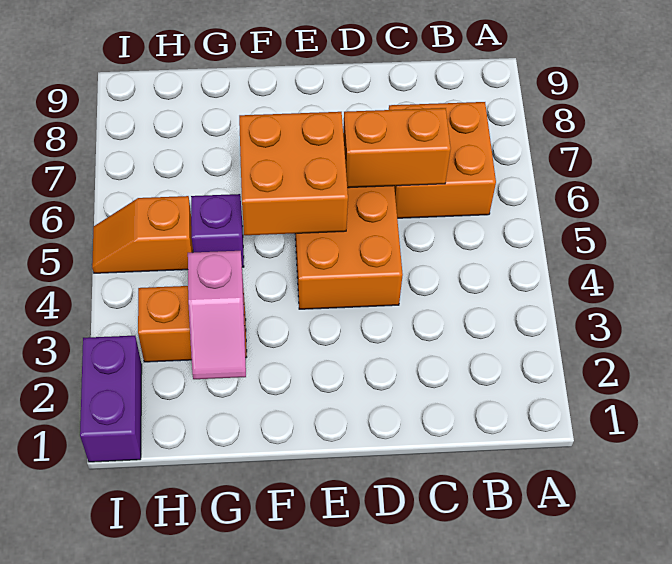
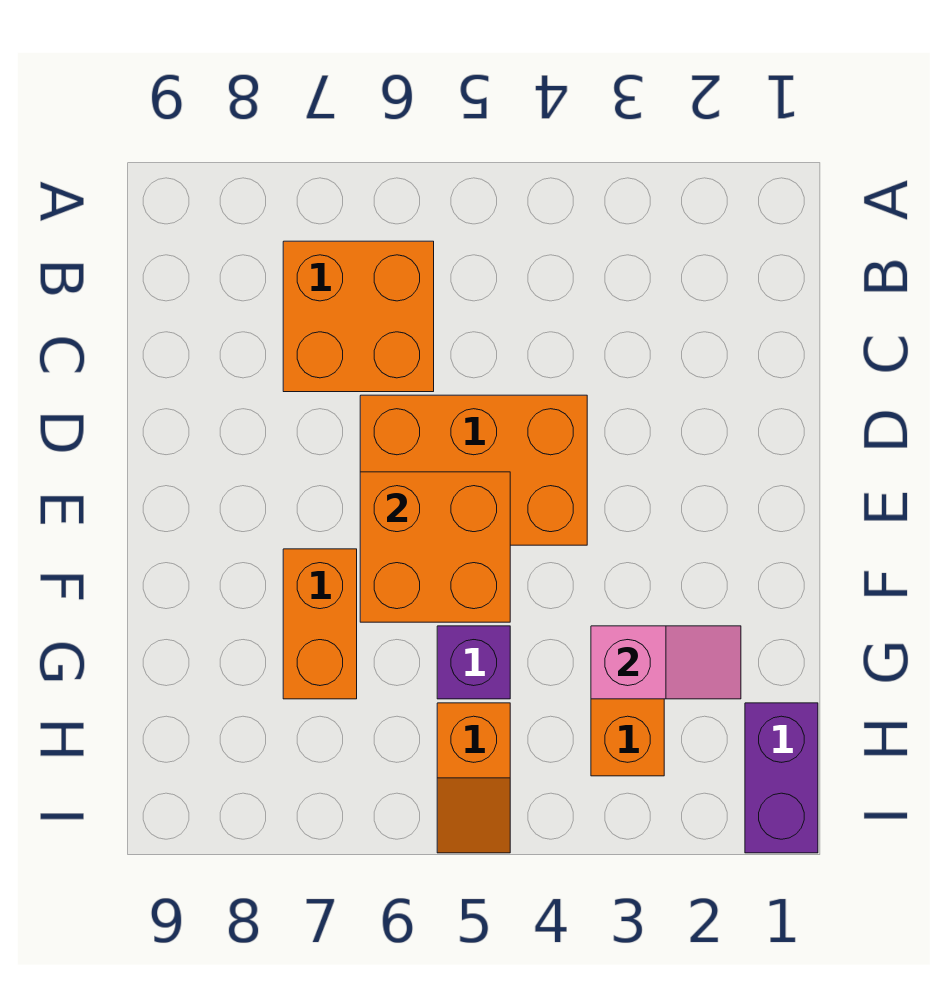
orange brick C6:D6 level 2 -> orange brick F7:G7 level 1
purple brick I1:I2 level 1 -> purple brick H1:I1 level 1

